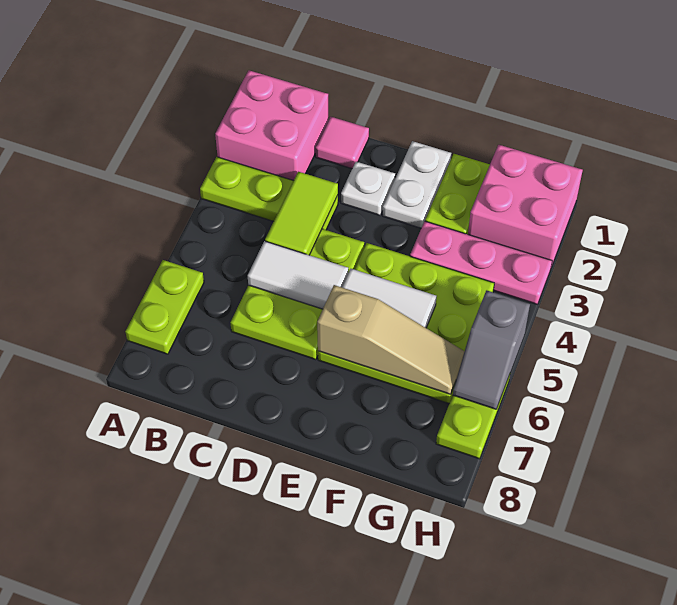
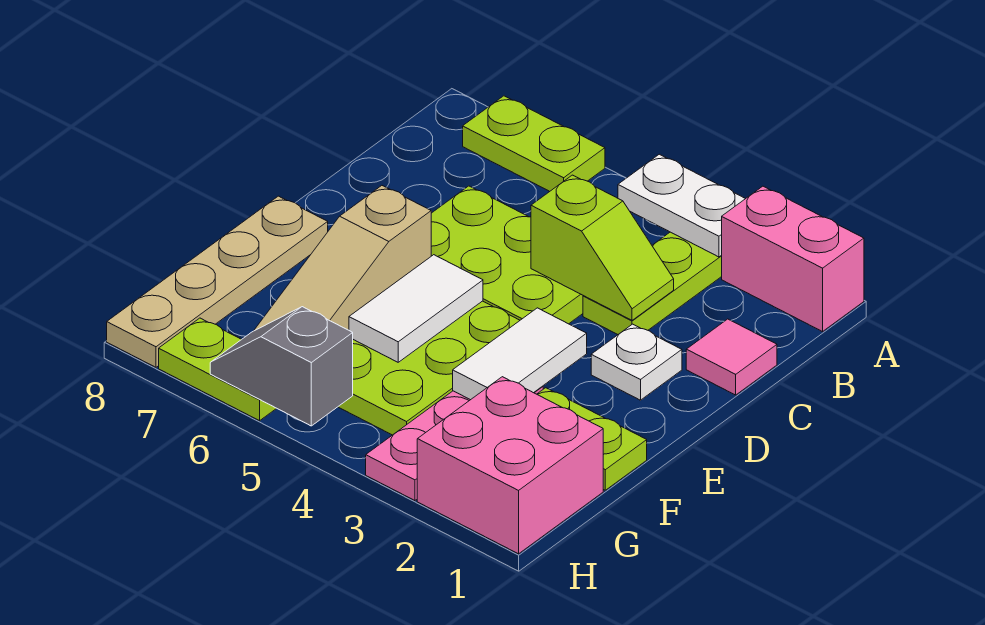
pink brick A1:B2 level 1 -> pink brick A1:A2 level 1
lime tile C3:C4 level 2 -> lime slope C3:C4 level 2 top 4
white tile C5:D5 level 2 -> white tile E3:F3 level 2
white plate E1:E2 level 1 -> white plate A3:A4 level 2
none -> tan plate E8:H8 level 1

